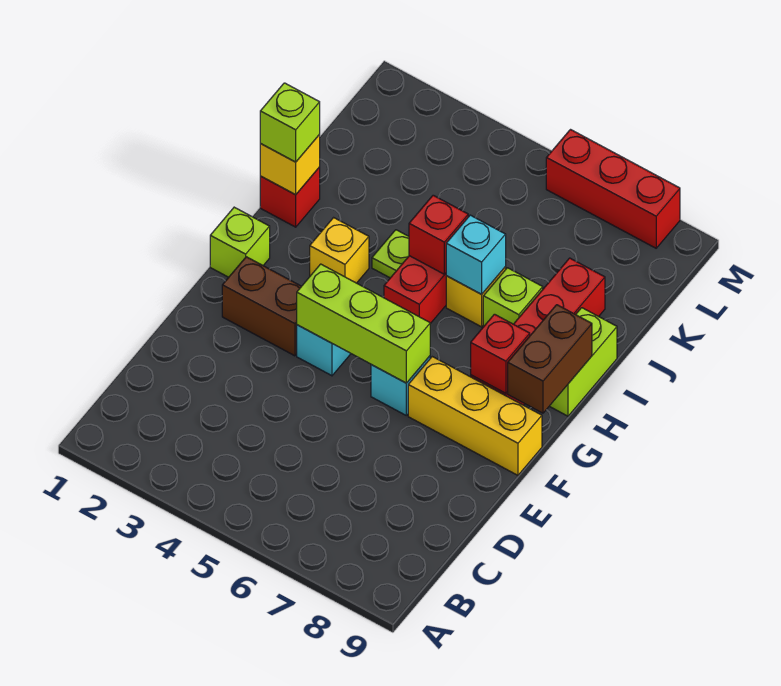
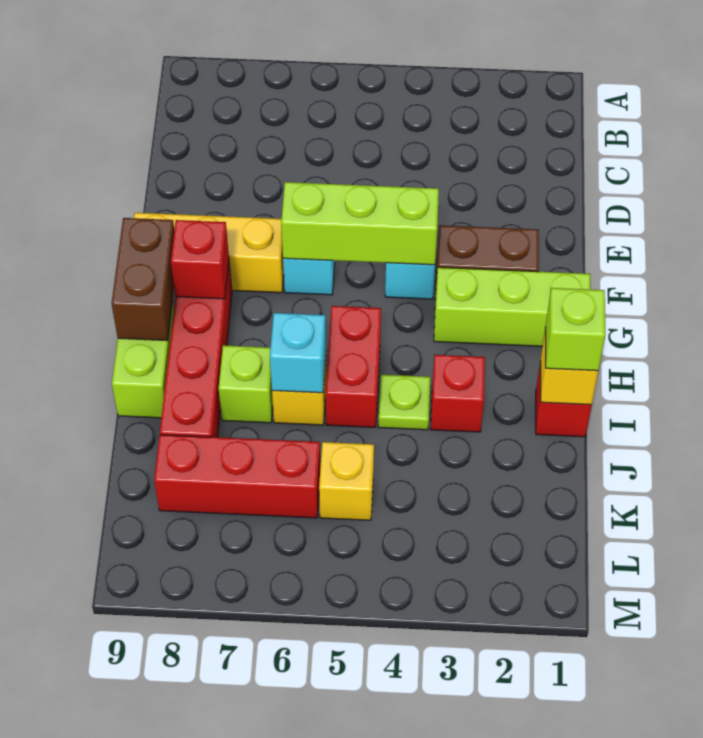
lime brick G1 level 1 -> lime brick G1:G3 level 1
yellow brick H3 level 1 -> yellow brick K5 level 1
red brick I5 level 2 -> red brick I3 level 1
red brick M6:M8 level 1 -> red brick K6:K8 level 1

